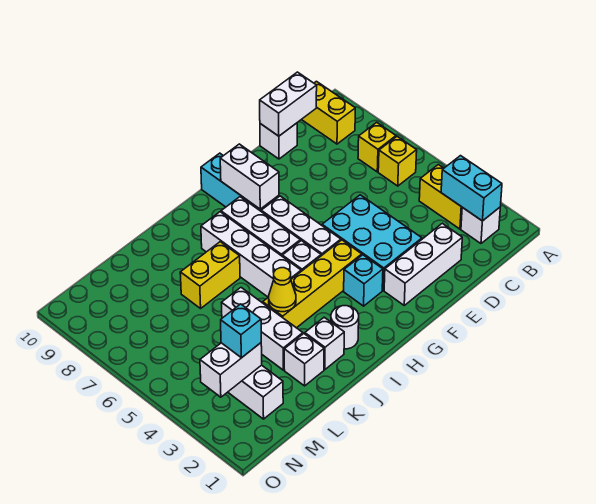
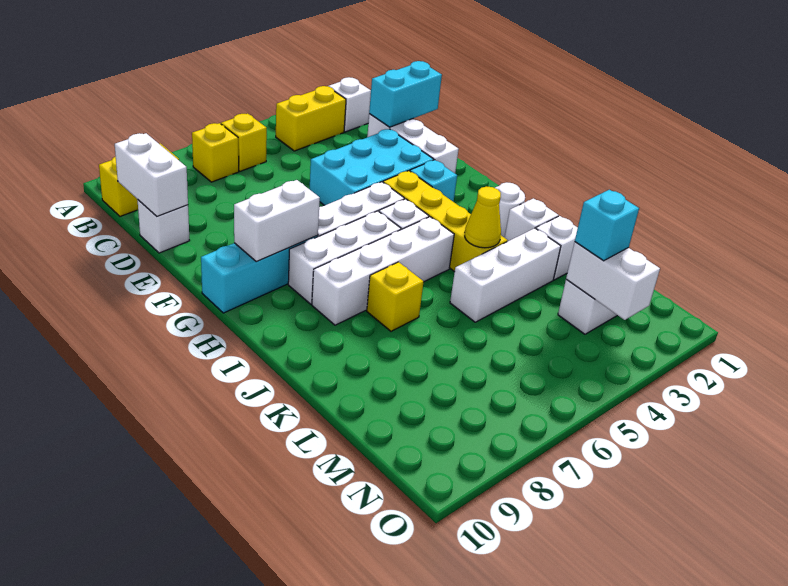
cyan brick B2:B3 level 2 -> cyan brick D1:D2 level 2
yellow brick J7:K7 level 1 -> yellow brick J7 level 1

